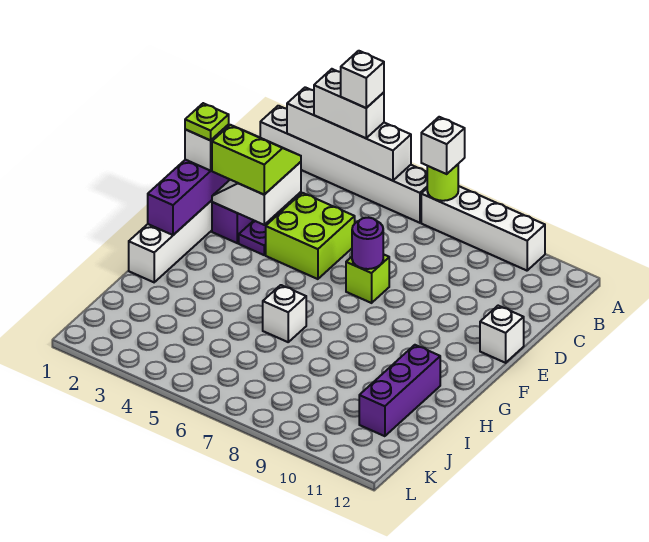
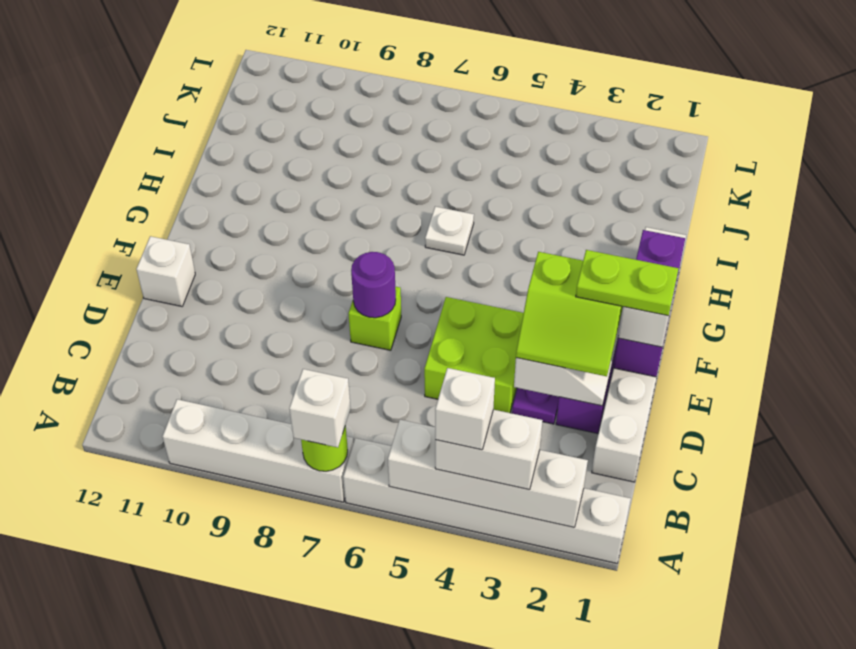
lime plate E1 level 4 -> lime plate E1:E2 level 4
white brick H6 level 1 -> white plate H6 level 1
purple brick H11:J11 level 1 -> none

